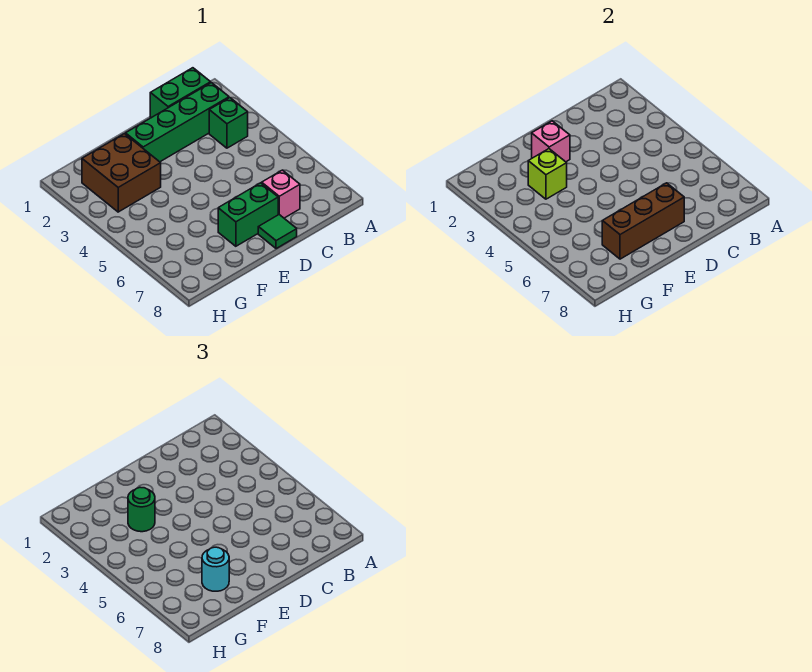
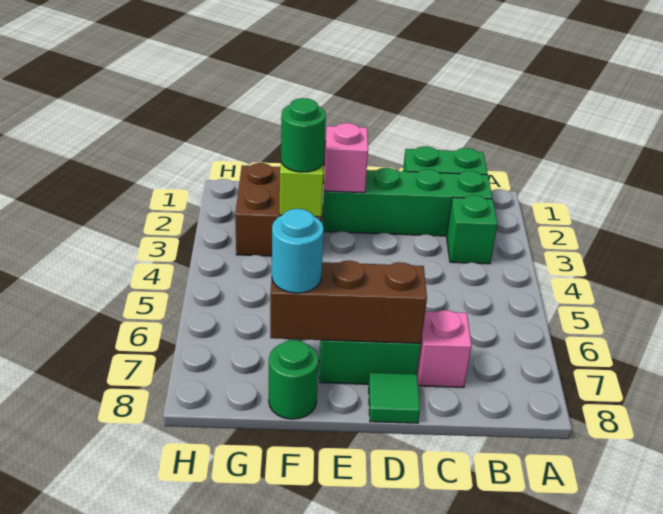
none -> green round brick F8 level 1

